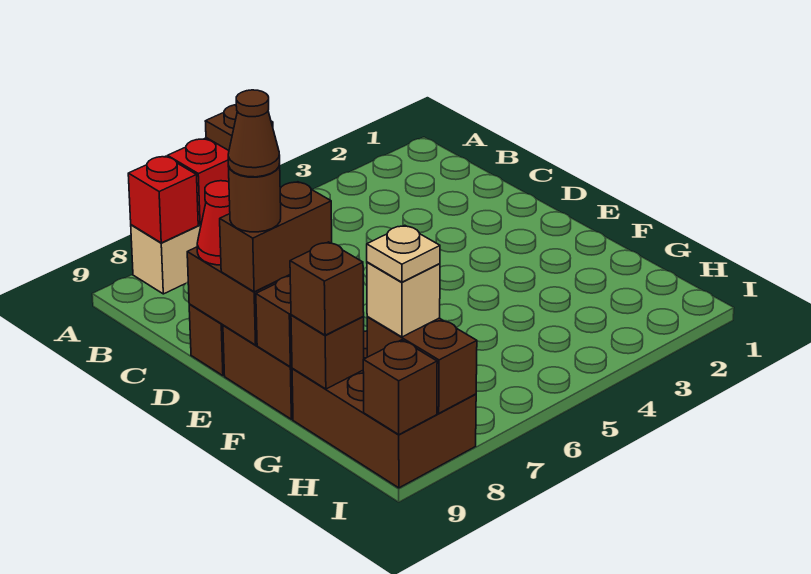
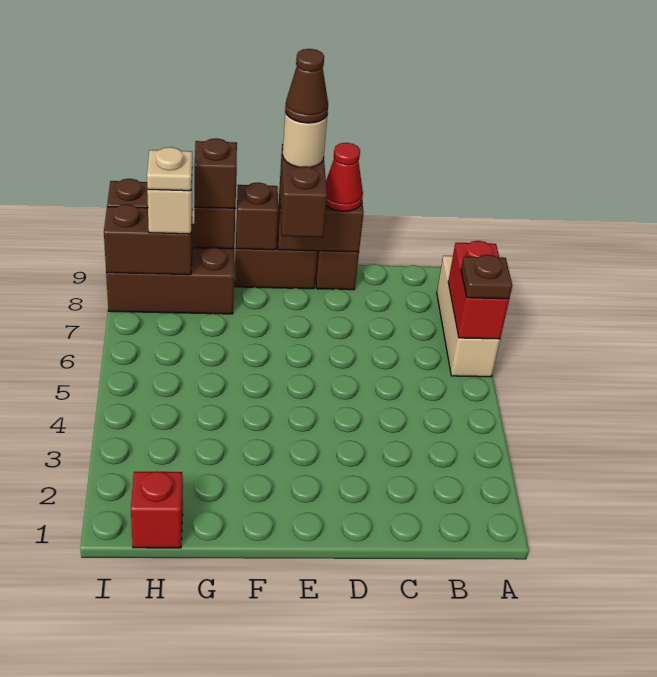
red brick A8 level 2 -> red brick H1 level 1
brown round brick E9 level 4 -> tan round brick E9 level 4

